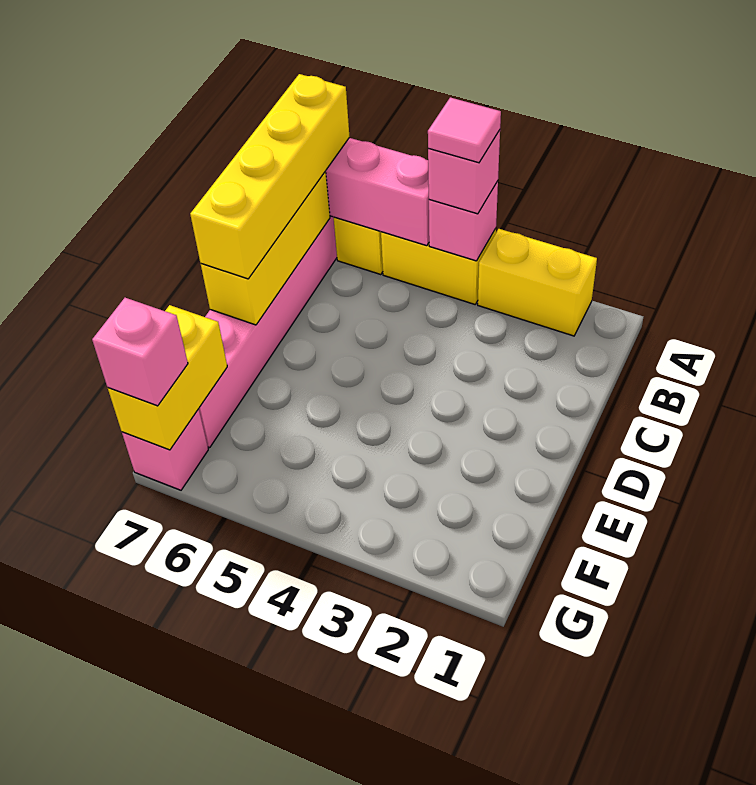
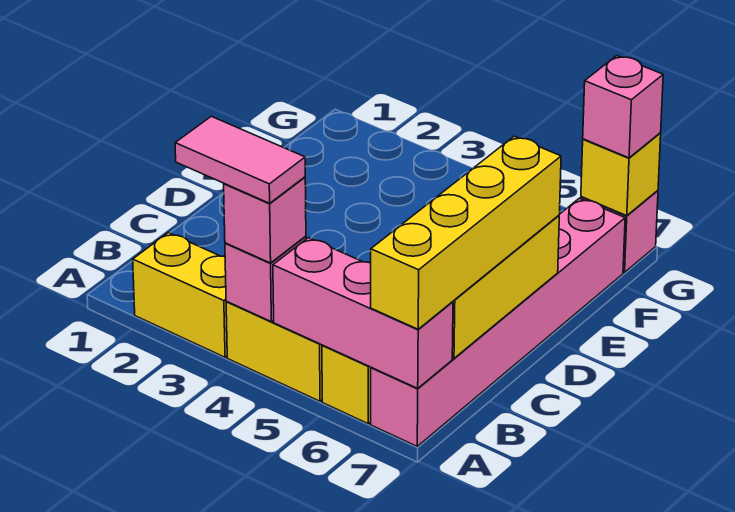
pink tile A4 level 4 -> pink tile A3:A4 level 4
yellow brick F7:G7 level 2 -> yellow brick G7 level 2

